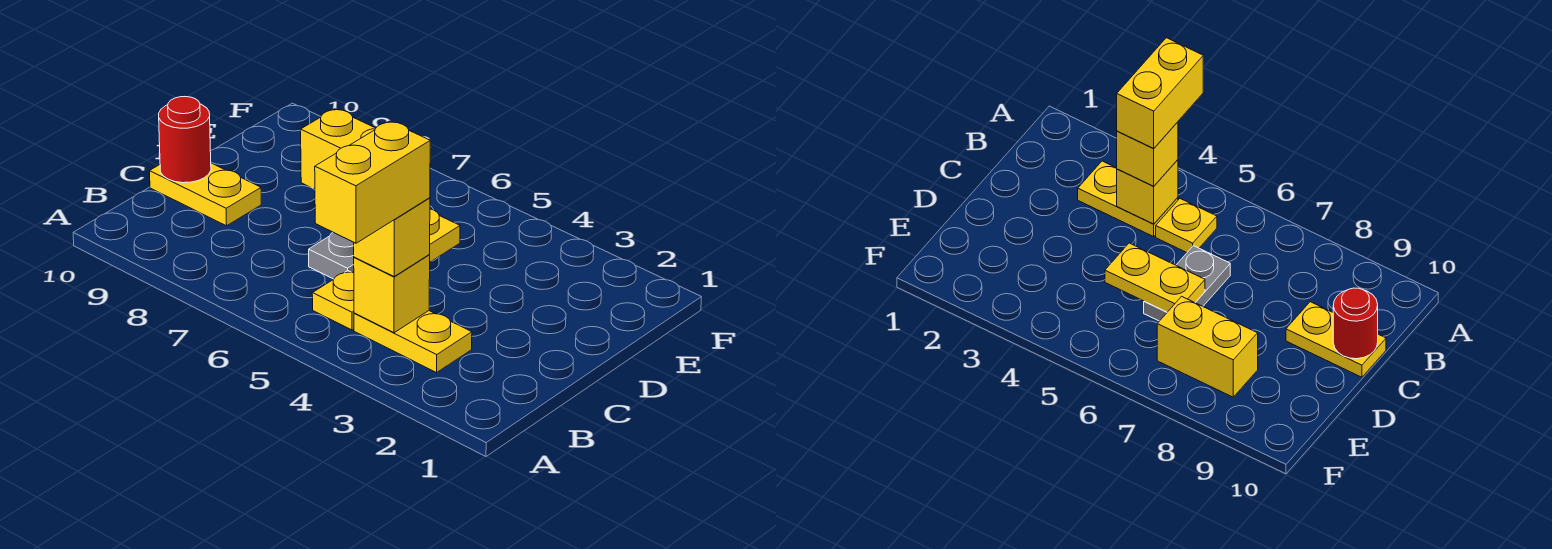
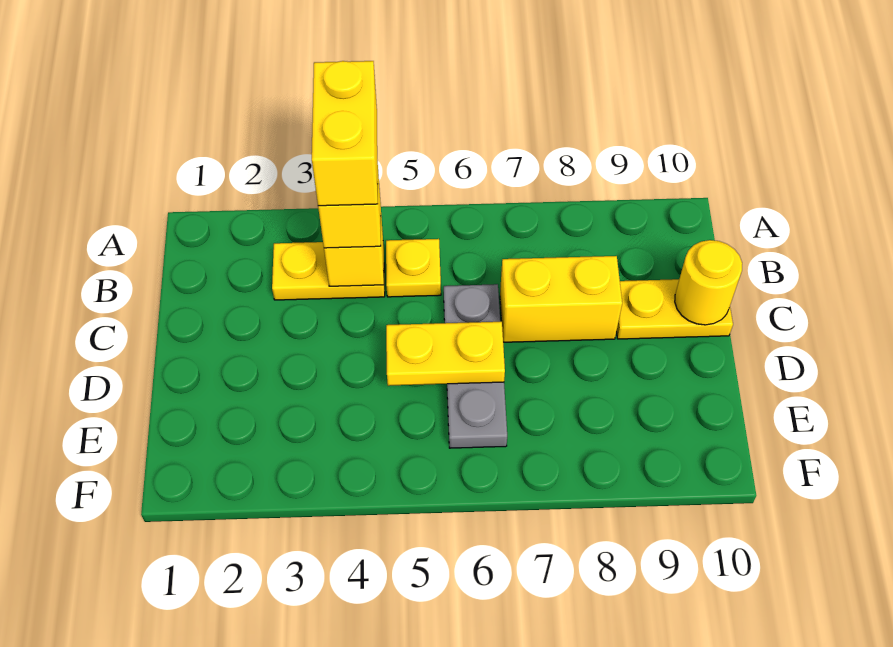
grey plate C6:D6 level 1 -> grey plate C6:E6 level 1
red round brick C10 level 2 -> yellow round brick C10 level 2
yellow brick E7:E8 level 1 -> yellow brick C7:C8 level 1

